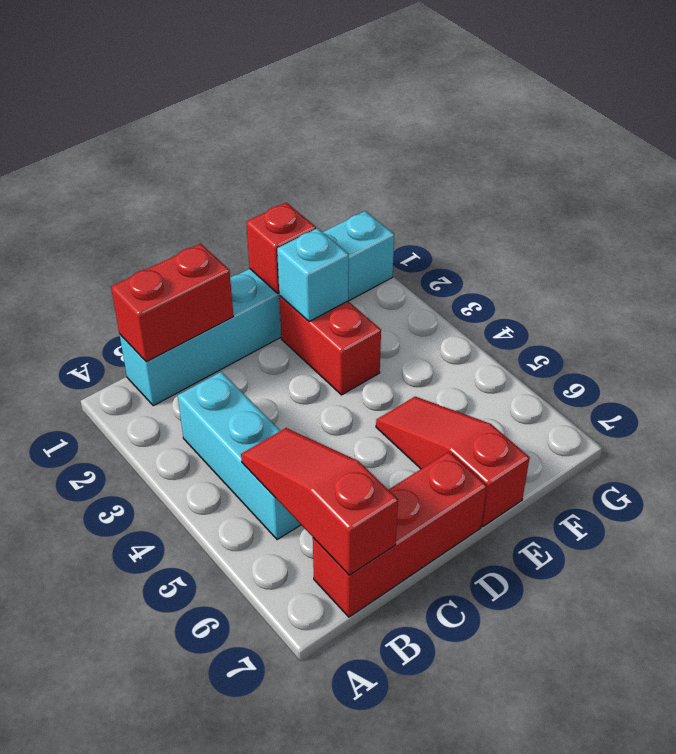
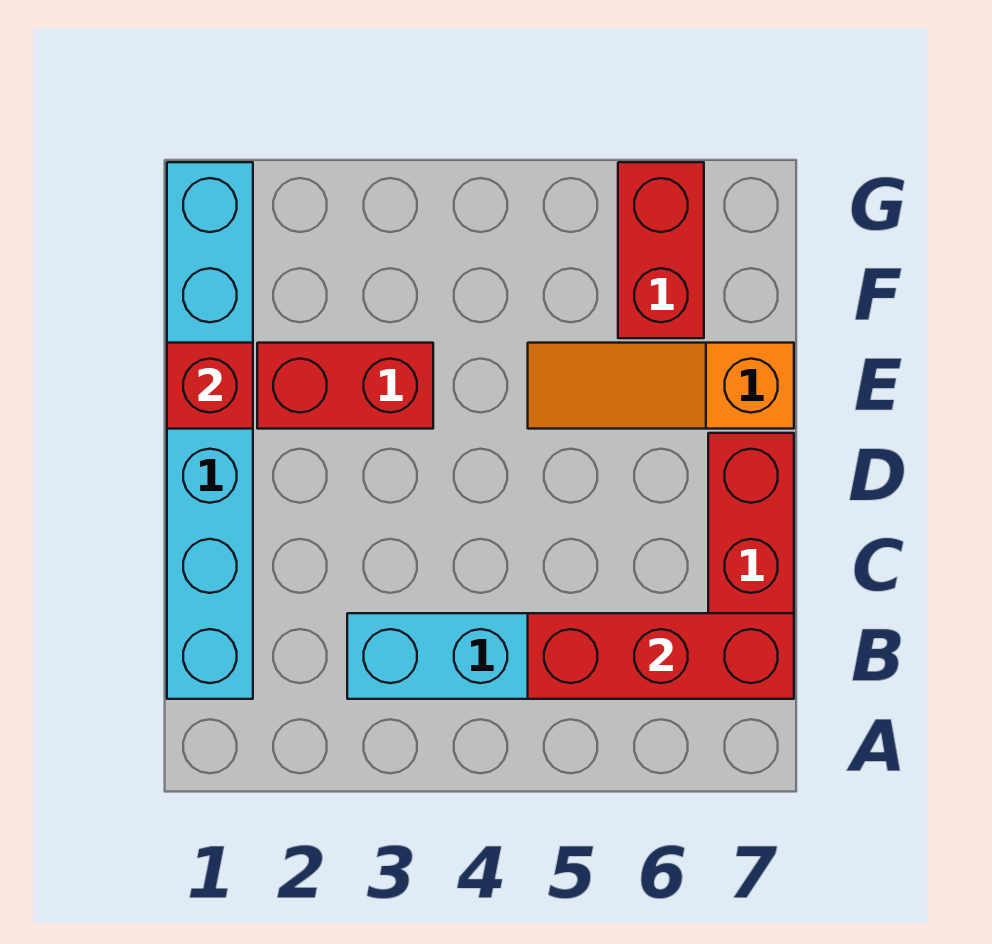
red brick B1:C1 level 2 -> red brick F6:G6 level 1
red slope B5:B7 level 2 top 7 -> red brick B5:B7 level 2
cyan brick E2 level 2 -> none
red slope E5:E7 level 1 top 7 -> orange slope E5:E7 level 1 top 7

